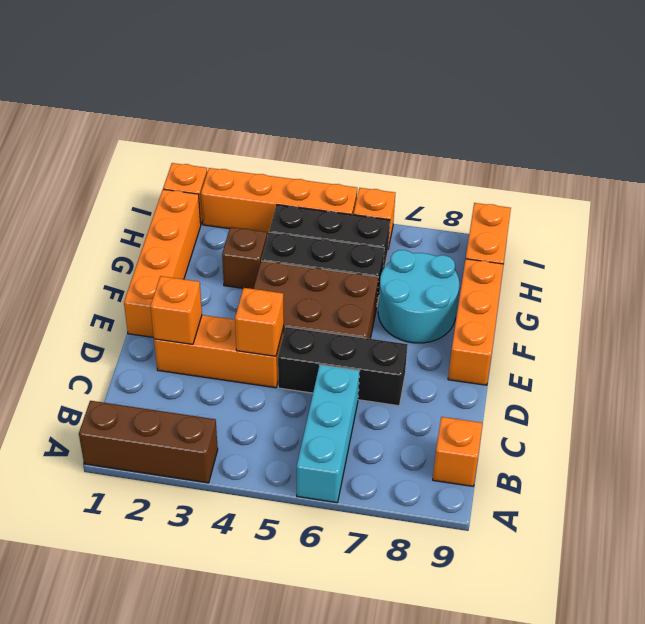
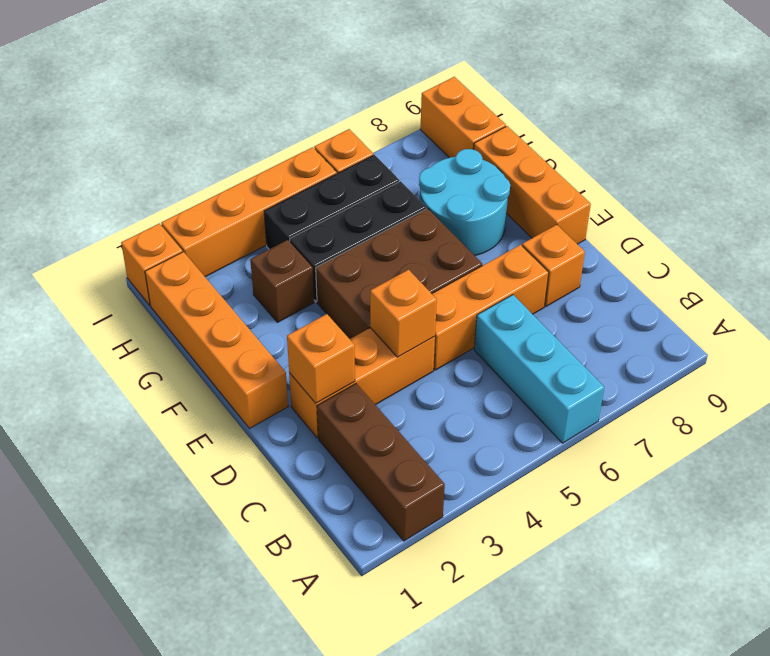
brown brick A1:A3 level 1 -> brown brick A2:C2 level 1
orange brick B9 level 1 -> orange brick D8 level 1
black brick D5:D7 level 1 -> orange brick D5:D7 level 1

